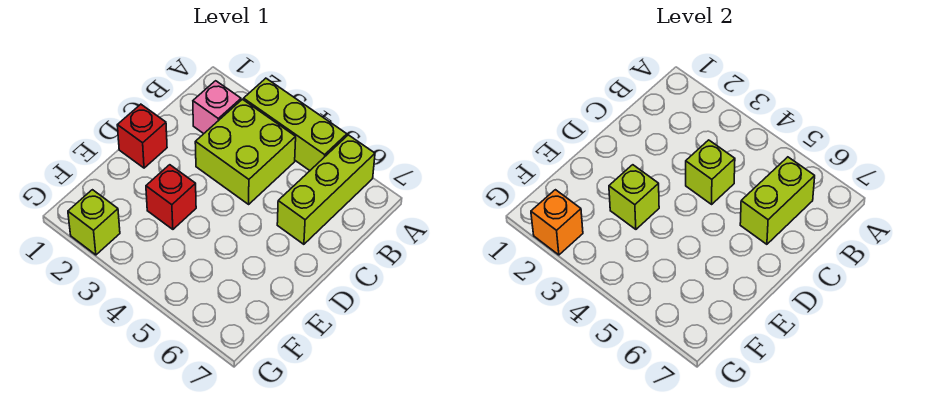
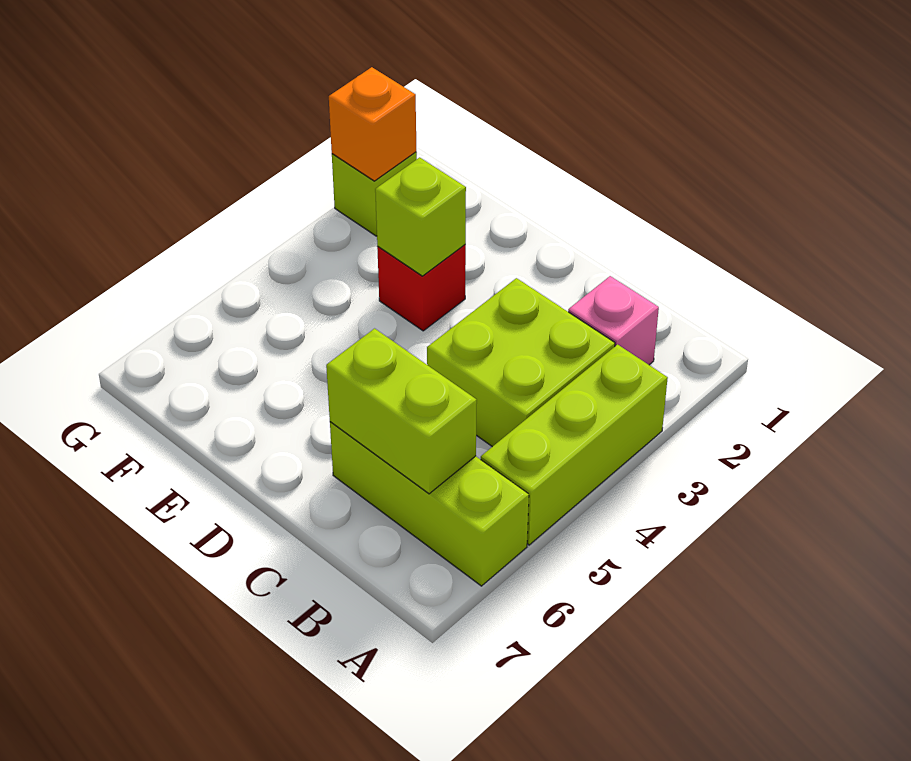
lime brick C4 level 2 -> none
red brick D1 level 1 -> none

